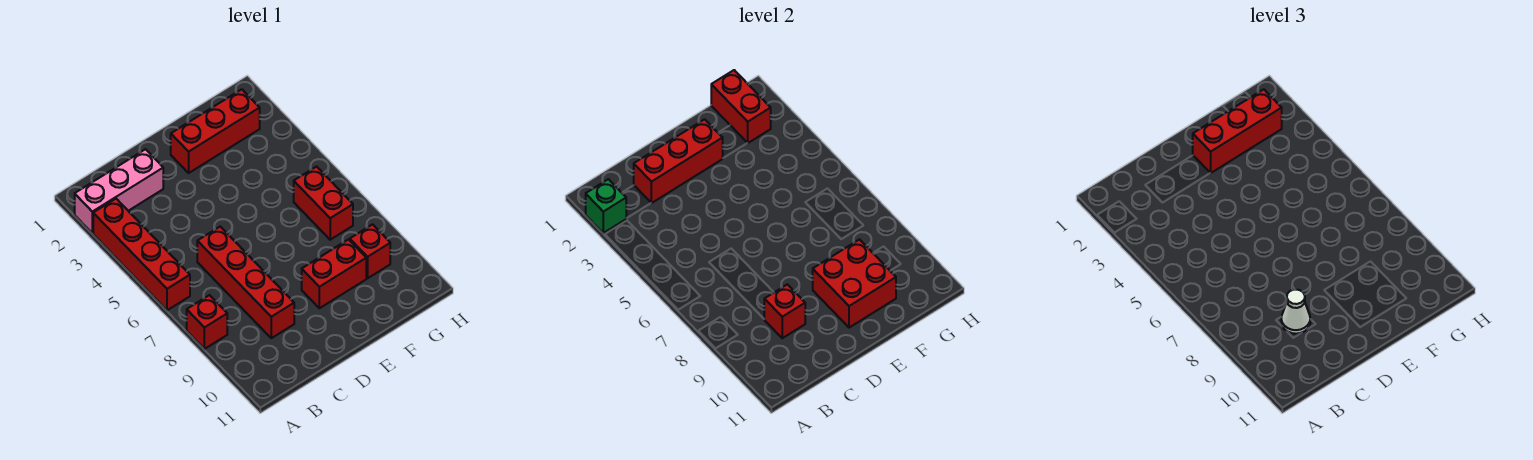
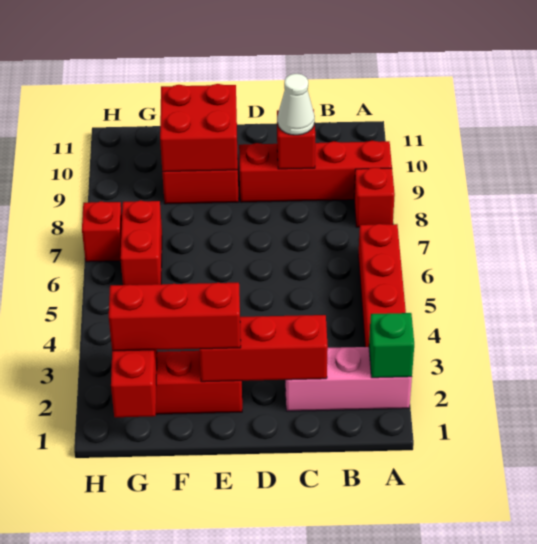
red brick C6:C9 level 1 -> red brick A9:D9 level 1
red brick G9 level 1 -> red brick H7 level 1

